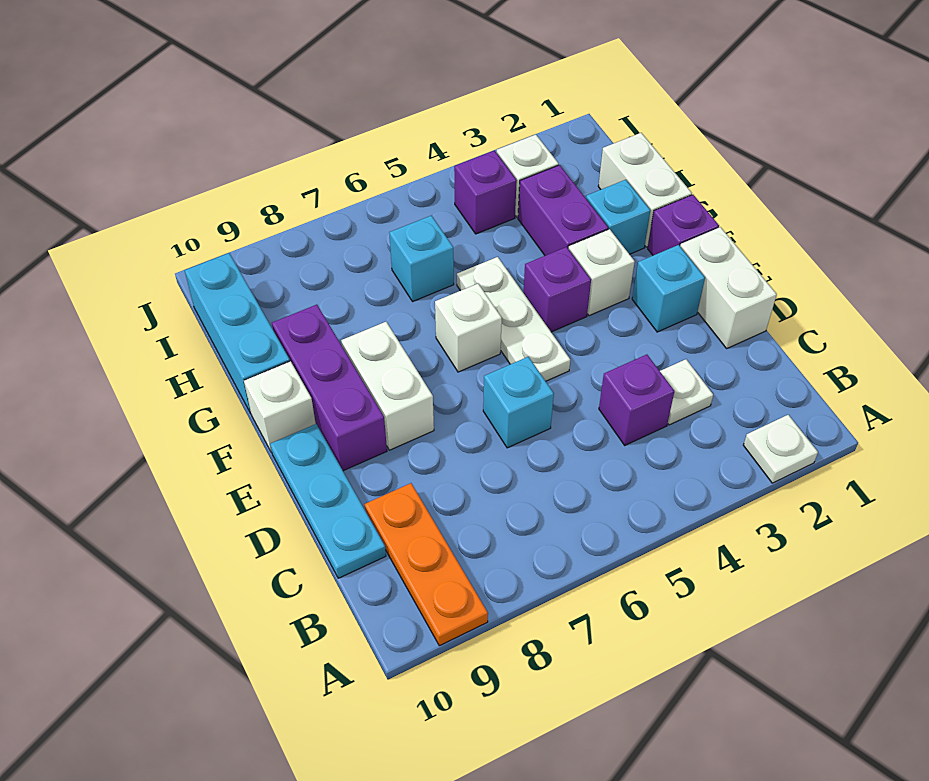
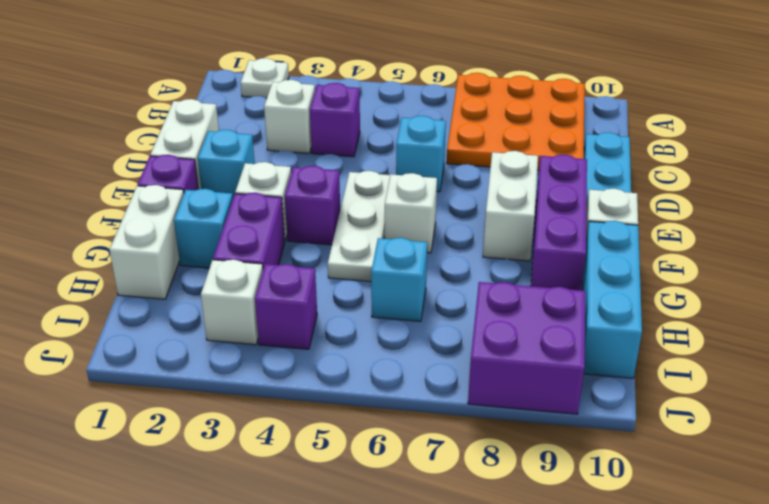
orange plate A9:C9 level 1 -> orange plate A7:C9 level 1
white plate C3 level 1 -> white brick C3 level 1
none -> purple brick I8:J9 level 1

